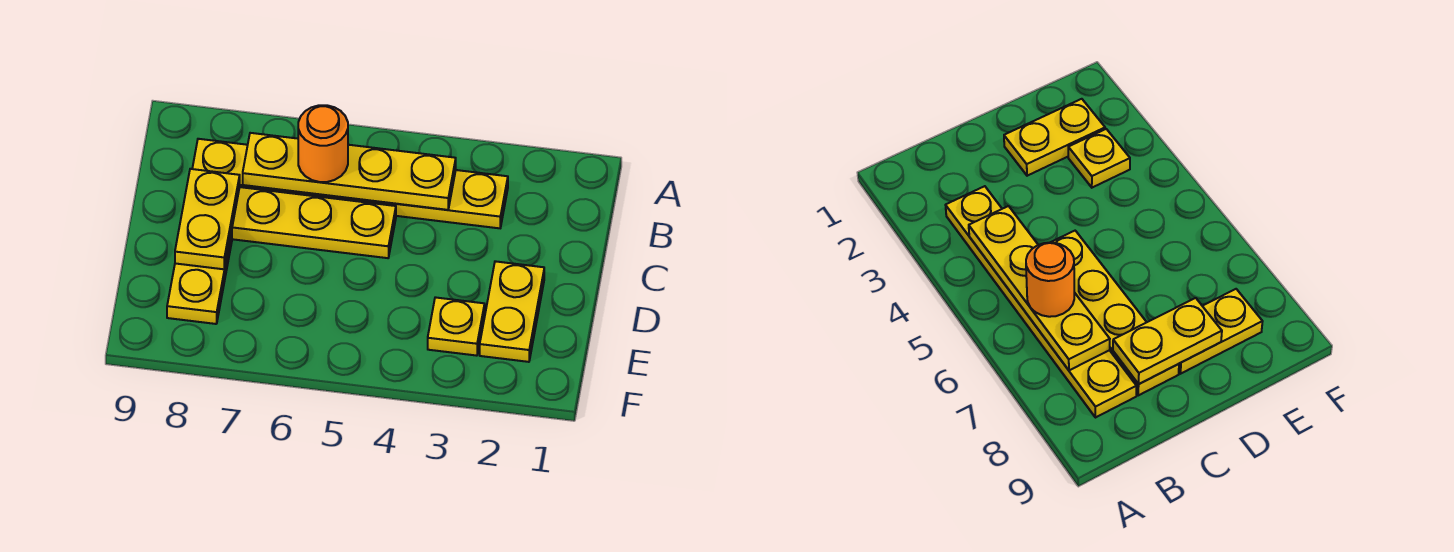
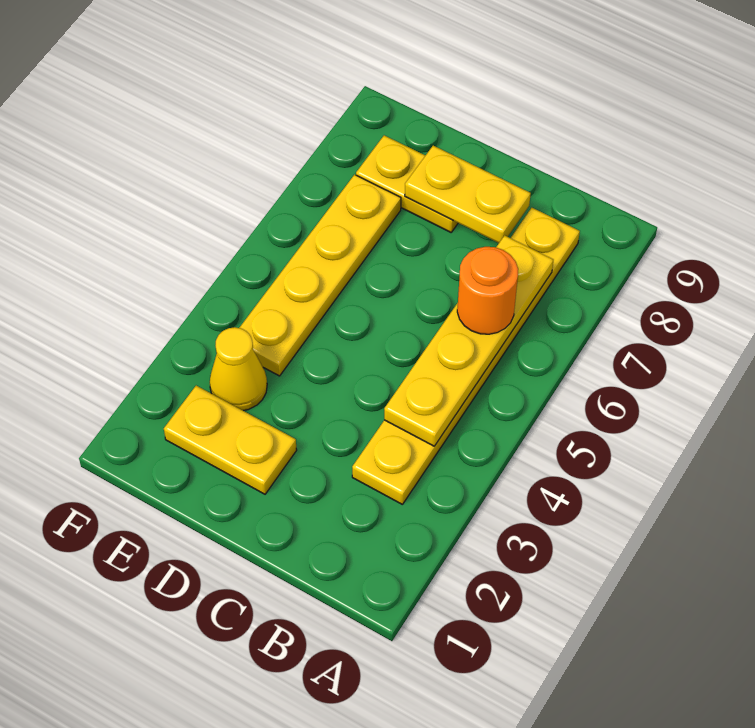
yellow plate C5:C8 level 1 -> yellow plate E4:E7 level 1
yellow plate E3 level 1 -> yellow cone E3 level 1

